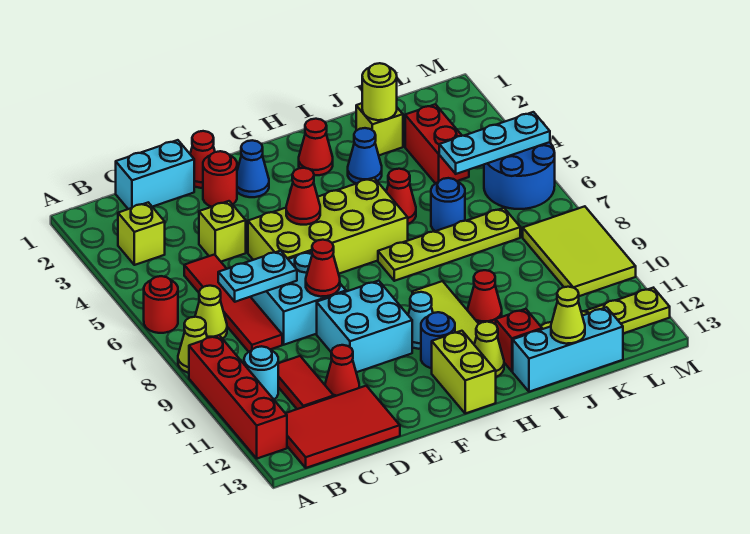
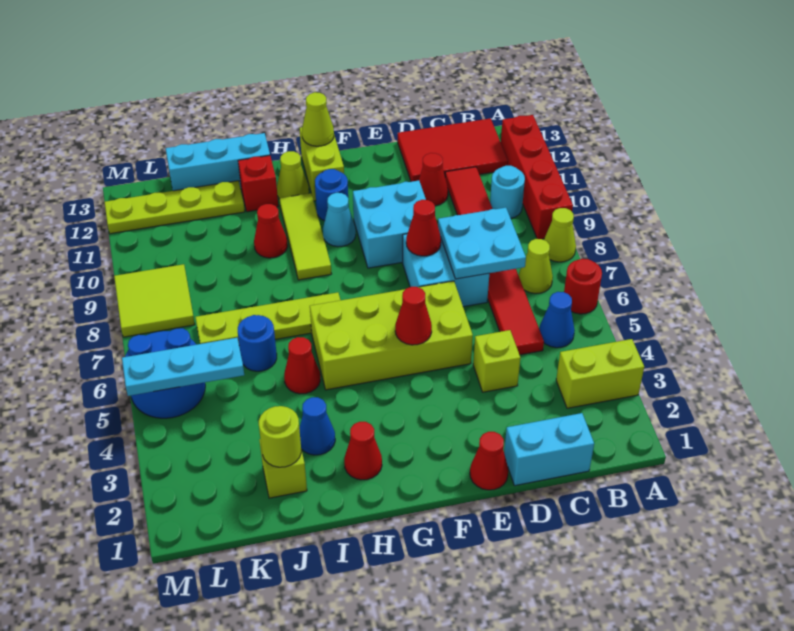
lime brick B3 level 1 -> lime brick A3:B3 level 1
cyan plate C7:D7 level 2 -> cyan plate C7:D8 level 2
red round brick E2 level 1 -> none
blue cone F2 level 1 -> blue cone B5 level 1
lime cone J13 level 2 -> lime cone G13 level 2
red brick K3:K4 level 1 -> none
lime tile L8:M10 level 1 -> lime tile L8:M9 level 1

